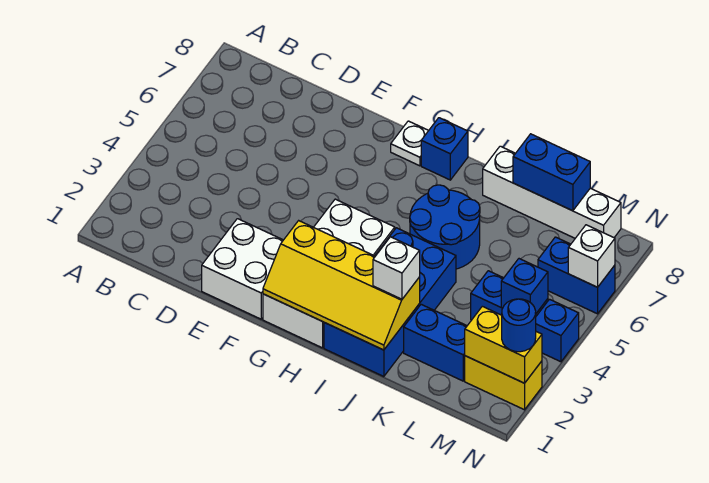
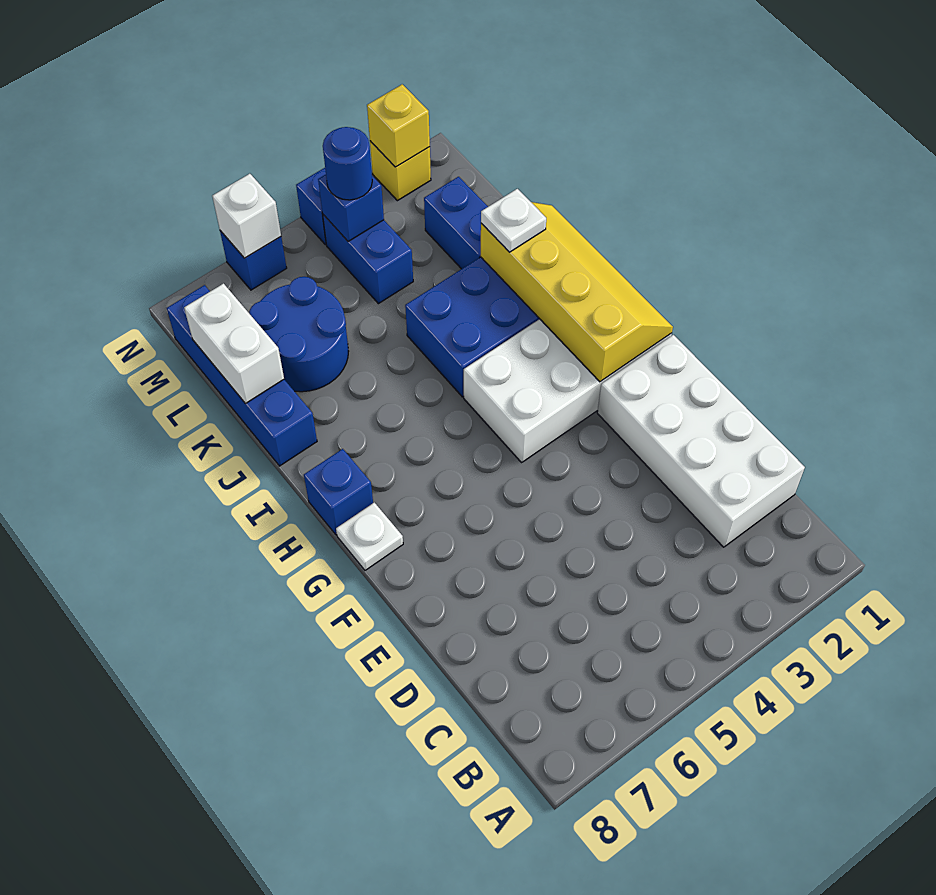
white brick E1:F2 level 1 -> white brick C1:F2 level 1
blue round brick I5:J6 level 1 -> blue round brick K6:L7 level 1
white brick J2 level 3 -> white plate J2 level 3
white brick J8:M8 level 1 -> blue brick J8:M8 level 1
blue brick K8:L8 level 2 -> white brick K8:L8 level 2
yellow brick M2:N2 level 1 -> yellow brick N2 level 1
yellow brick M2:N2 level 2 -> yellow brick N2 level 2
blue brick M6:N6 level 1 -> blue brick N6 level 1
blue round brick N2 level 3 -> blue round brick M4 level 3

